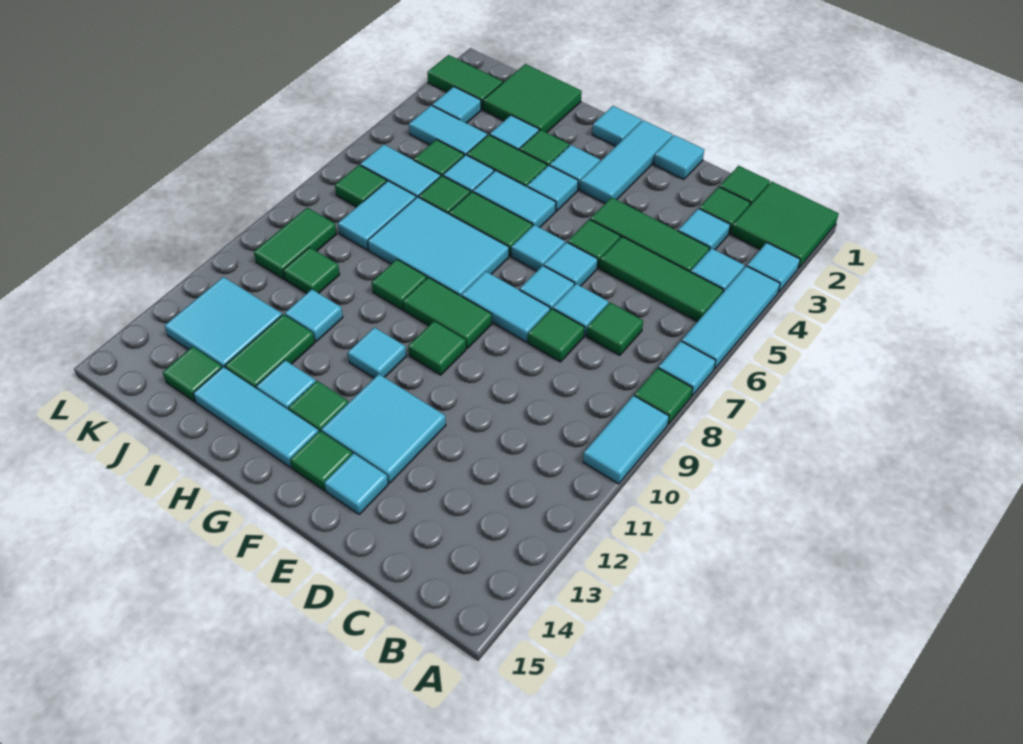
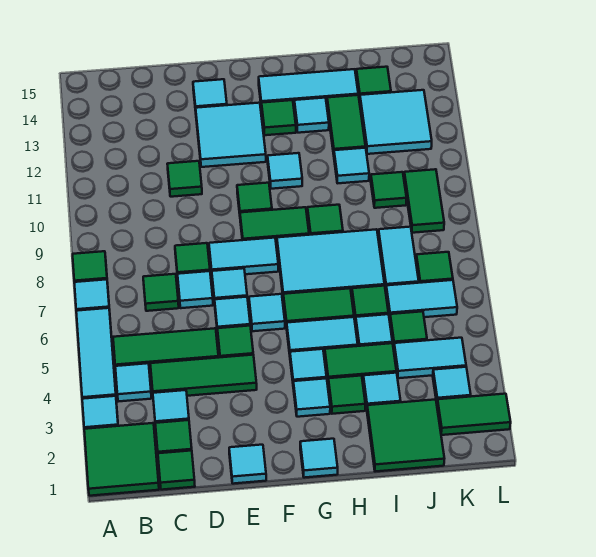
cyan tile A9:A10 level 1 -> none
cyan tile F1:F3 level 1 -> none
green tile F14 level 1 -> green tile D11 level 1

